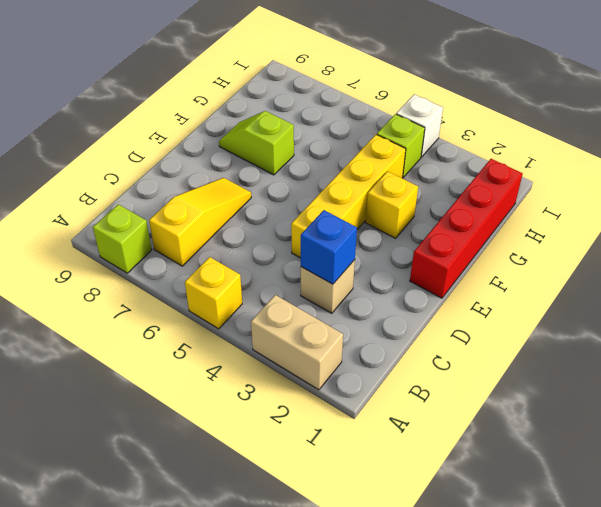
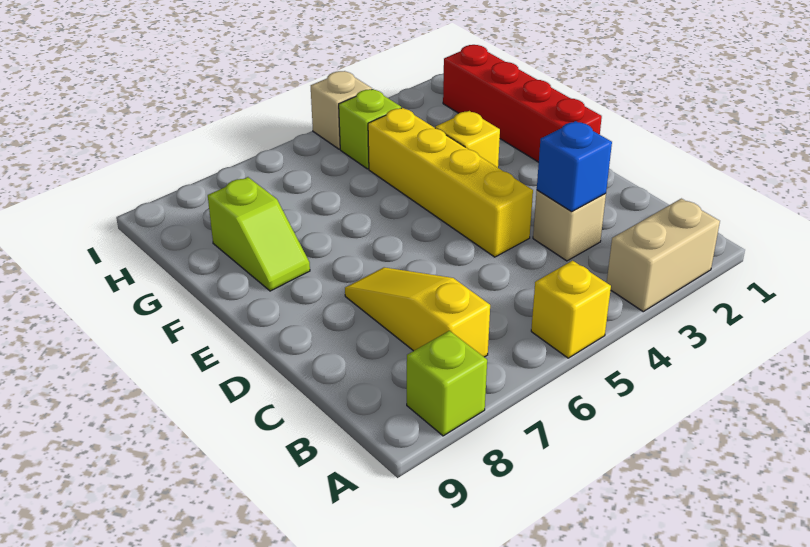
lime slope F7:F8 level 1 top 7 -> lime slope F8:G8 level 1 top G
white brick I4 level 1 -> tan brick I4 level 1

